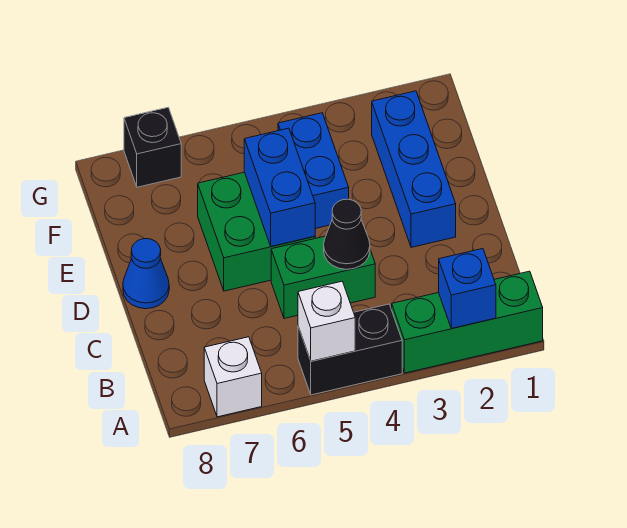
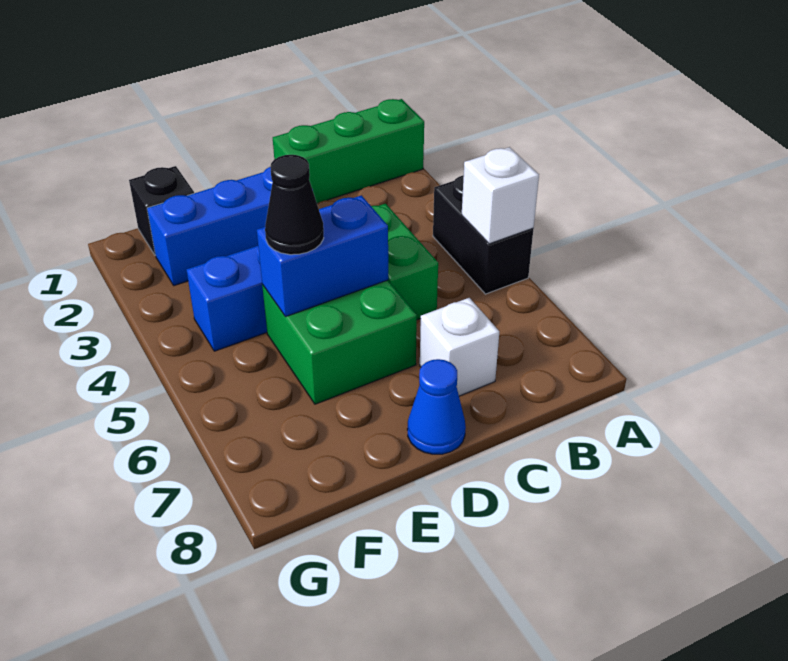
green brick A1:A3 level 1 -> green brick A1:C1 level 1
blue brick A2 level 2 -> none
white brick A7 level 1 -> white brick C7 level 1
black cone C4 level 2 -> black cone E5 level 3
black brick G7 level 1 -> black brick F1 level 1

